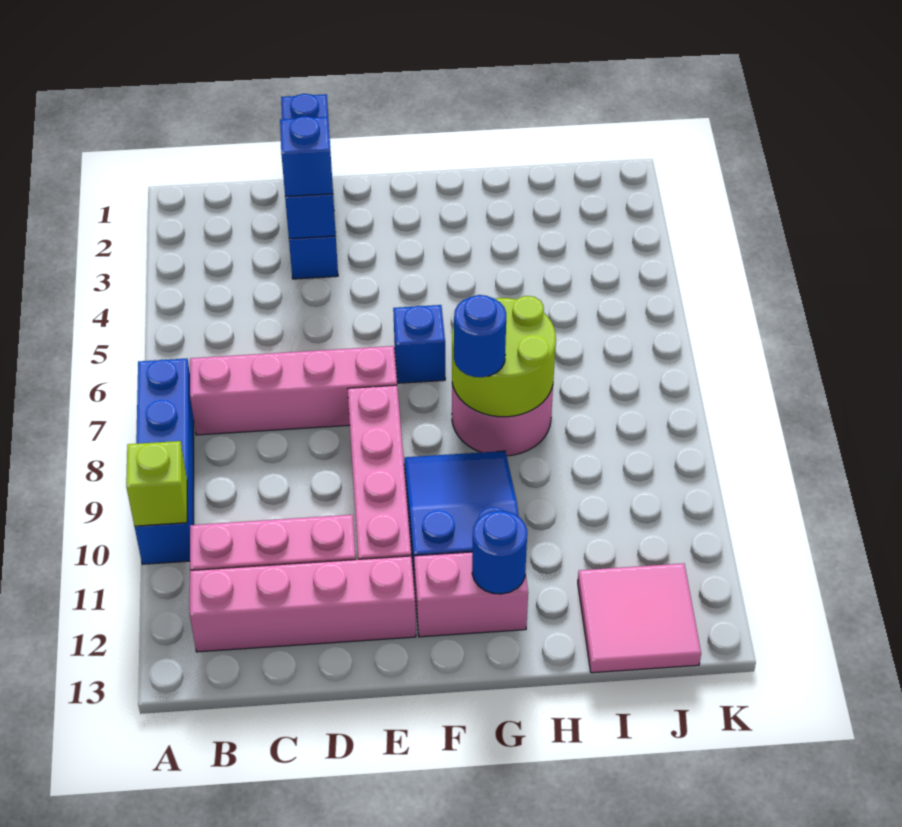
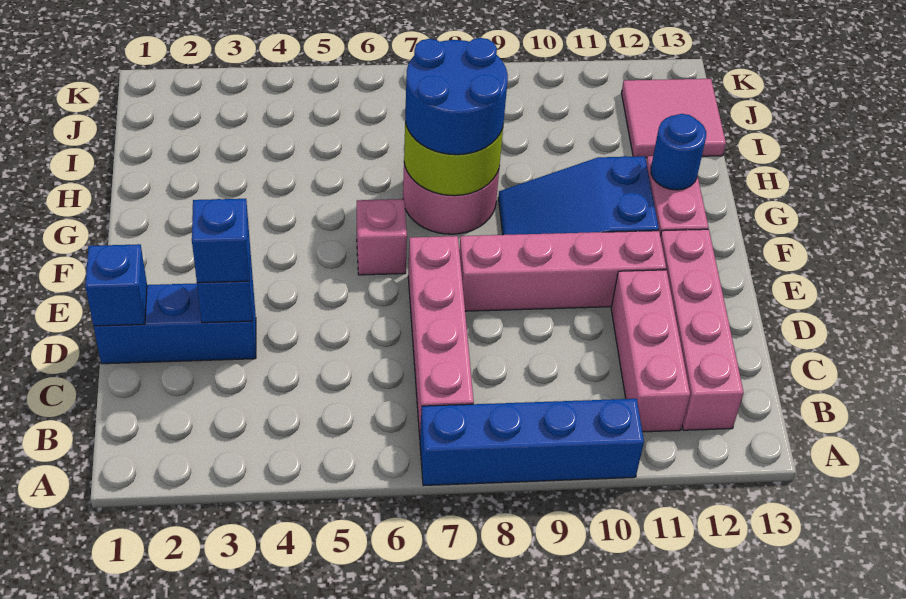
lime brick A10 level 2 -> none
blue brick F6 level 1 -> pink brick F6 level 1
blue round brick G8 level 3 -> blue round brick G7:H8 level 3

